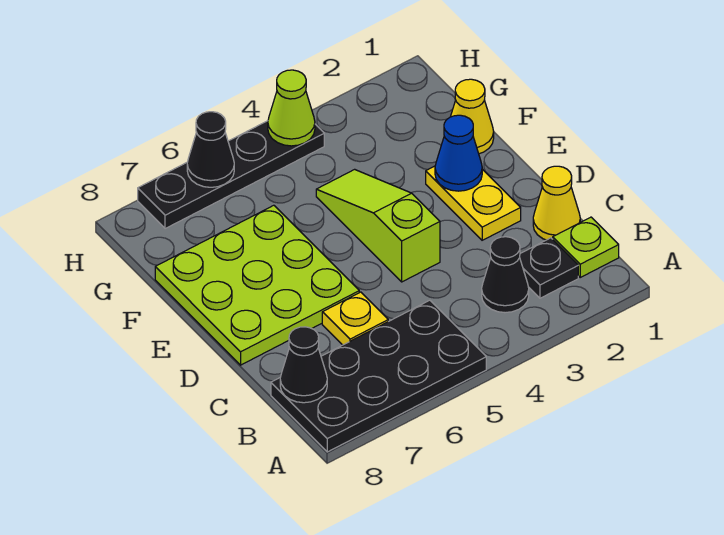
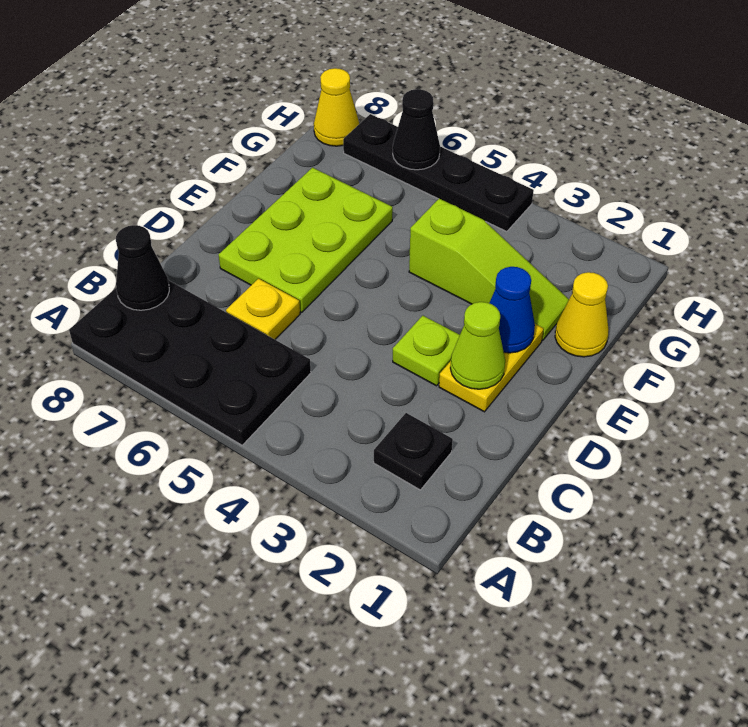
lime plate B1 level 1 -> lime plate D3 level 1
black cone B3 level 1 -> none
yellow cone C1 level 1 -> yellow cone H8 level 1
lime slope D4:F4 level 1 top D -> lime slope F2:F4 level 1 top 4
lime plate D6:F8 level 1 -> lime plate D6:F7 level 1
lime cone H4 level 2 -> lime cone D2 level 2

